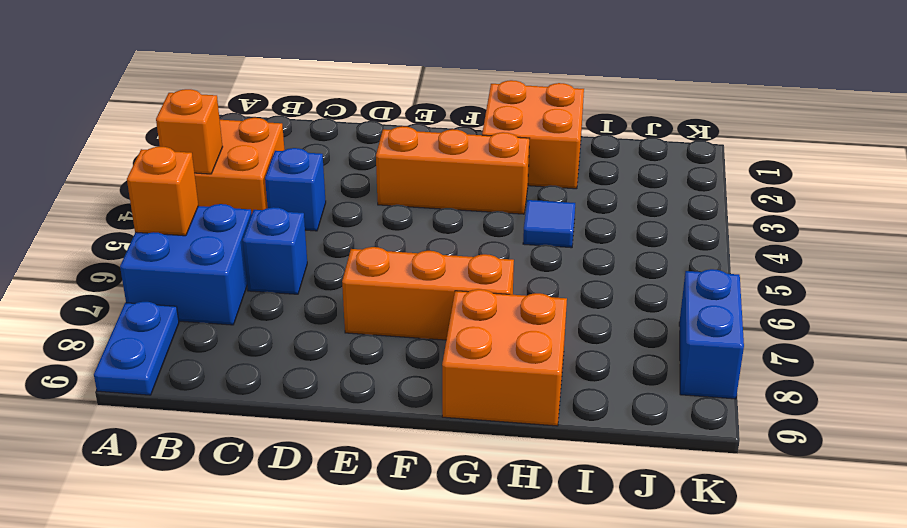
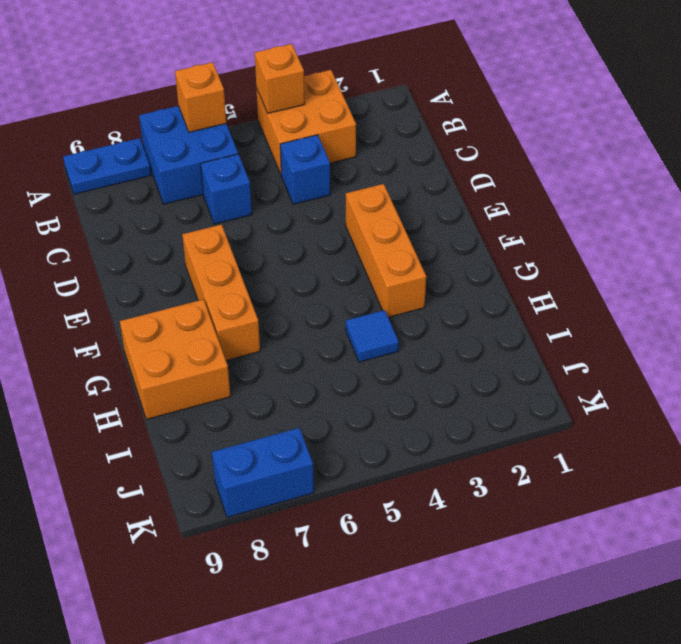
orange brick G1:H2 level 1 -> none

